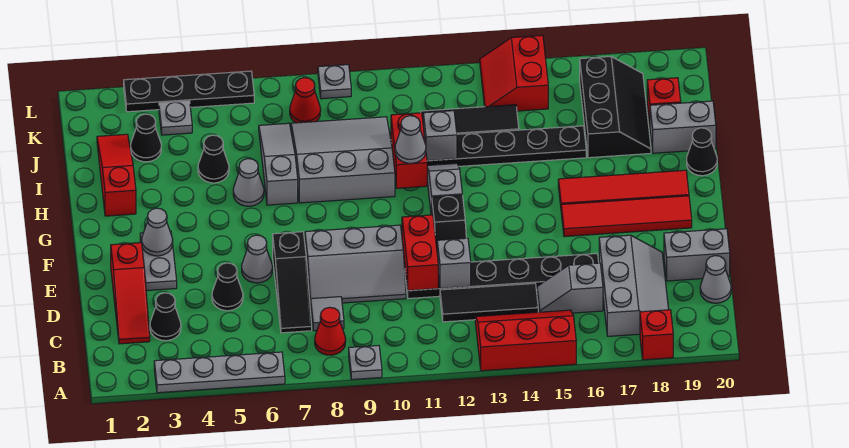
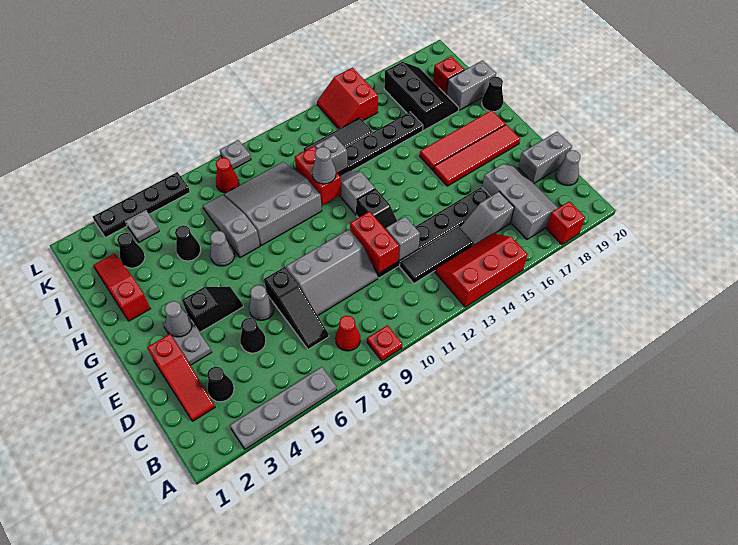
grey plate A9 level 1 -> red plate A9 level 1
grey tile C8 level 1 -> none
none -> black slope F4:F5 level 1 top 4

